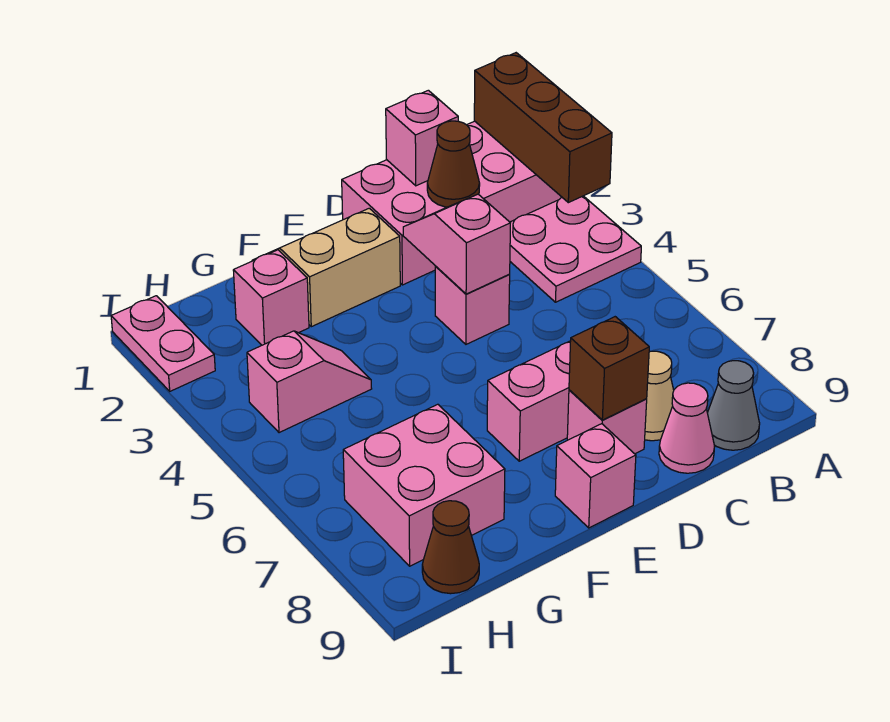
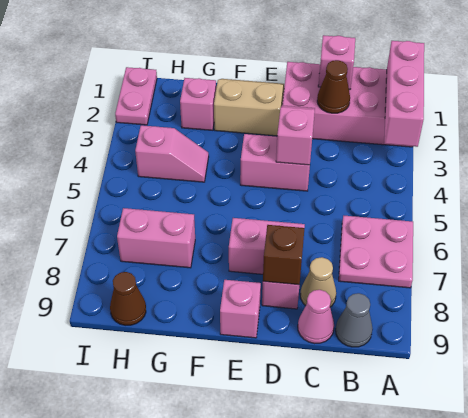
brown brick A1:A3 level 2 -> pink brick A1:A3 level 2
pink plate A3:B4 level 1 -> pink plate A6:B7 level 1
pink brick D4 level 1 -> pink brick D4:E4 level 1
pink brick G7:H8 level 1 -> pink brick G7:H7 level 1

